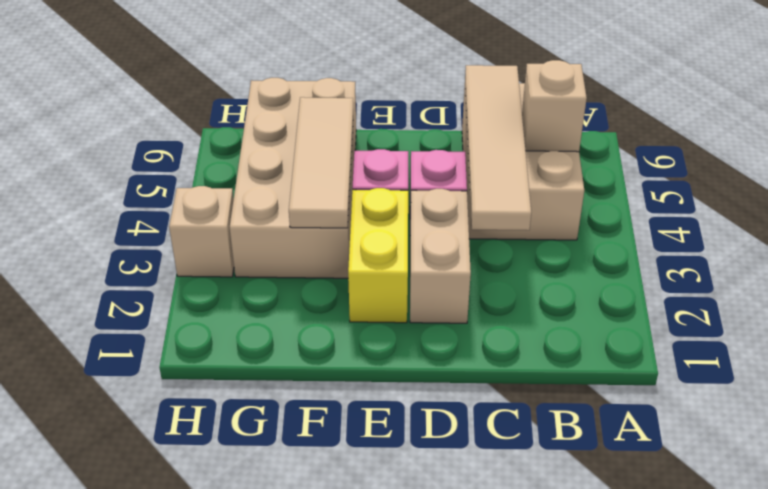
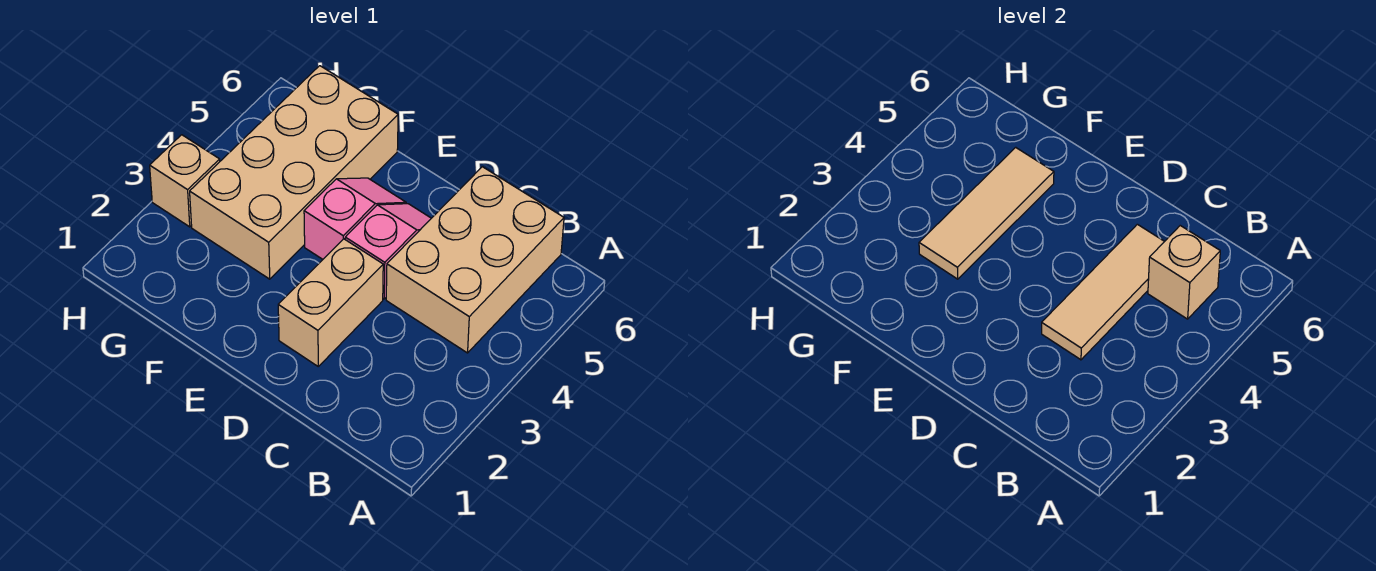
tan tile C3:C6 level 2 -> tan tile C3:C5 level 2
yellow brick E2:E3 level 1 -> none

